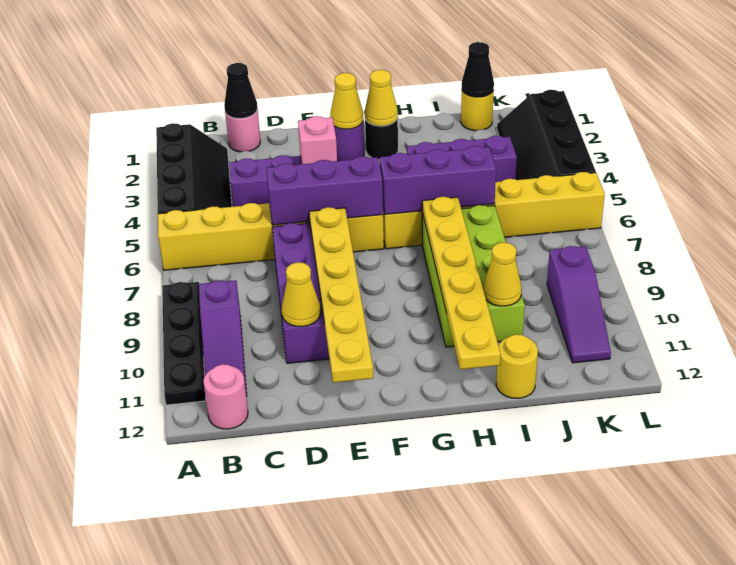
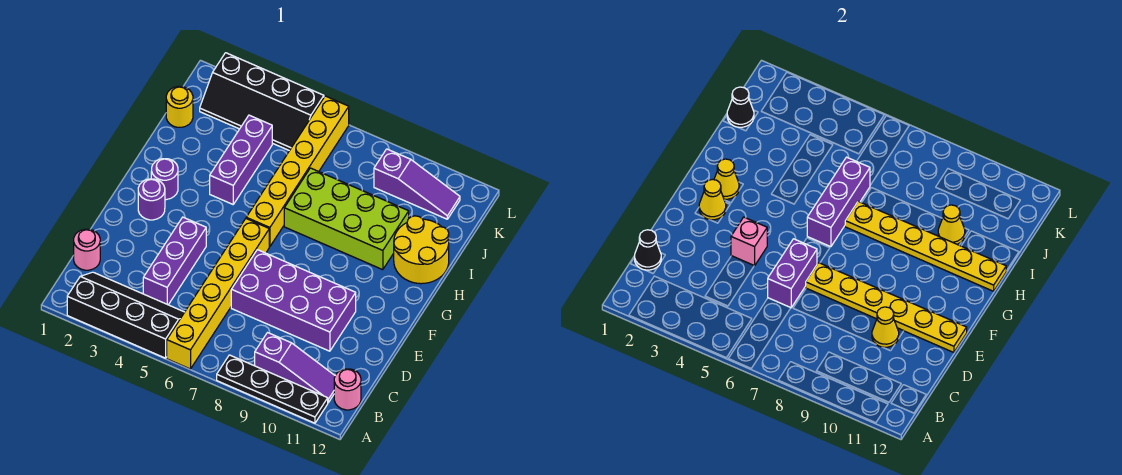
purple brick D6:F6 level 2 -> purple brick D6:E6 level 2
black round brick G2 level 1 -> purple round brick G2 level 1
yellow round brick I12 level 1 -> yellow round brick H11:I12 level 1

